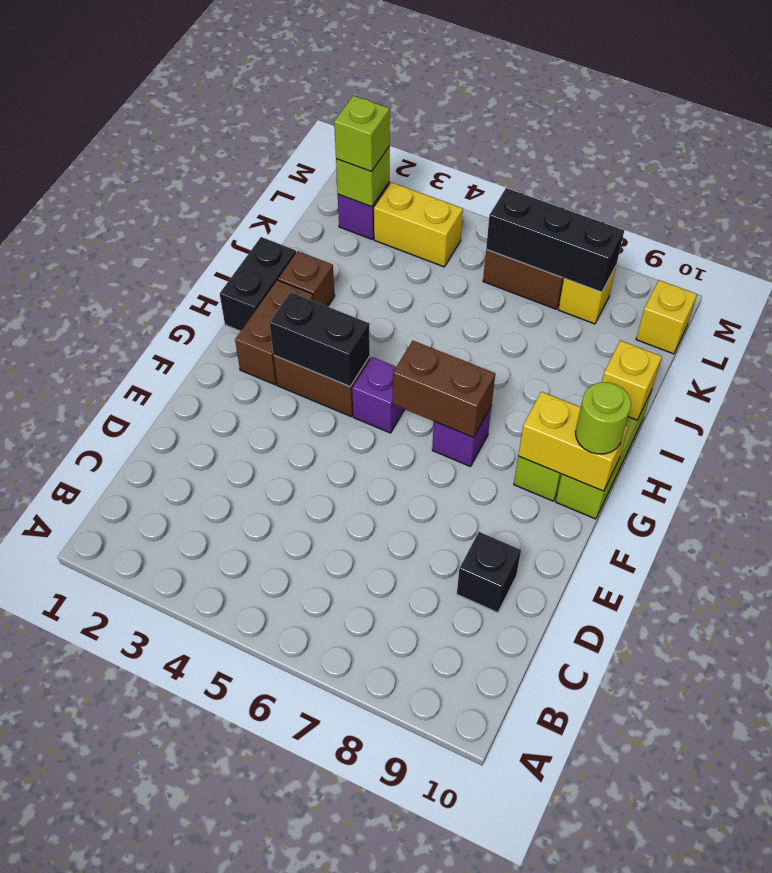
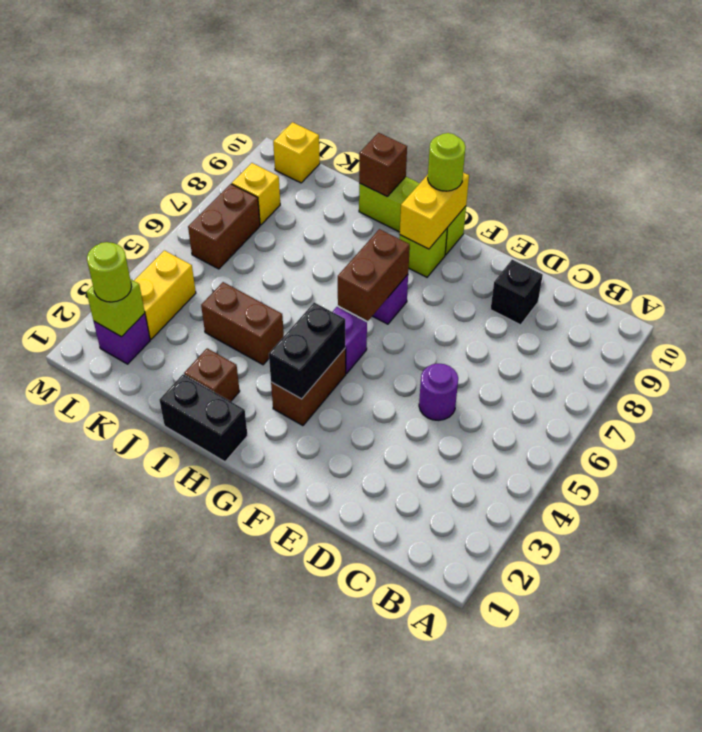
none -> purple round brick D5 level 1
brown brick G2:H2 level 1 -> brown brick I4:J4 level 1
yellow brick I10 level 2 -> brown brick I10 level 2
lime brick L2 level 3 -> lime round brick L2 level 3
black brick L6:L8 level 2 -> none

